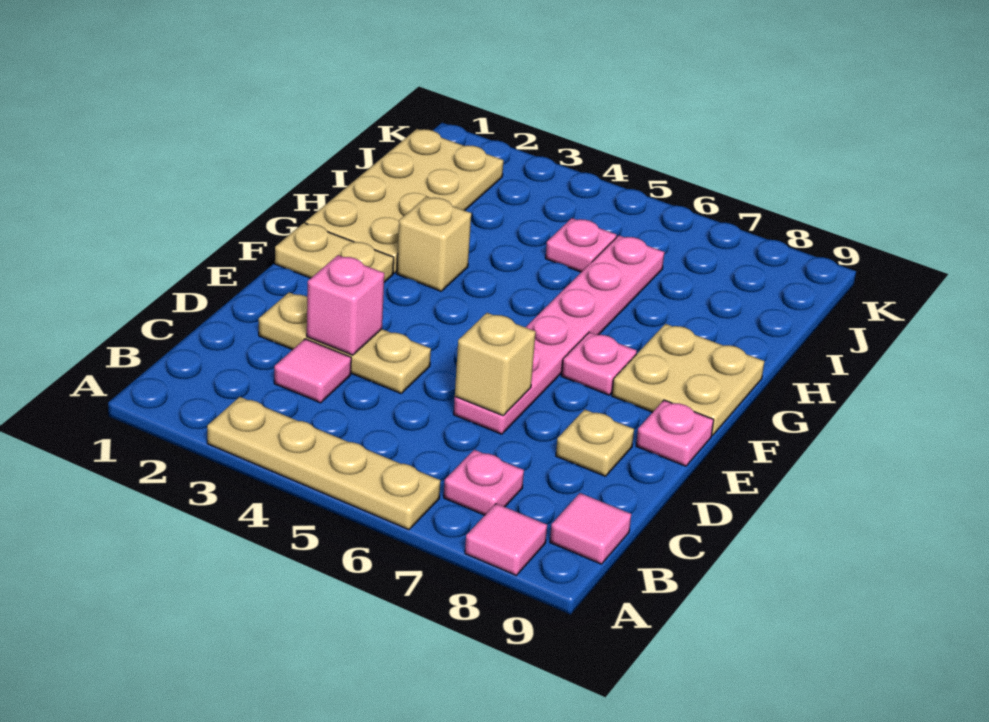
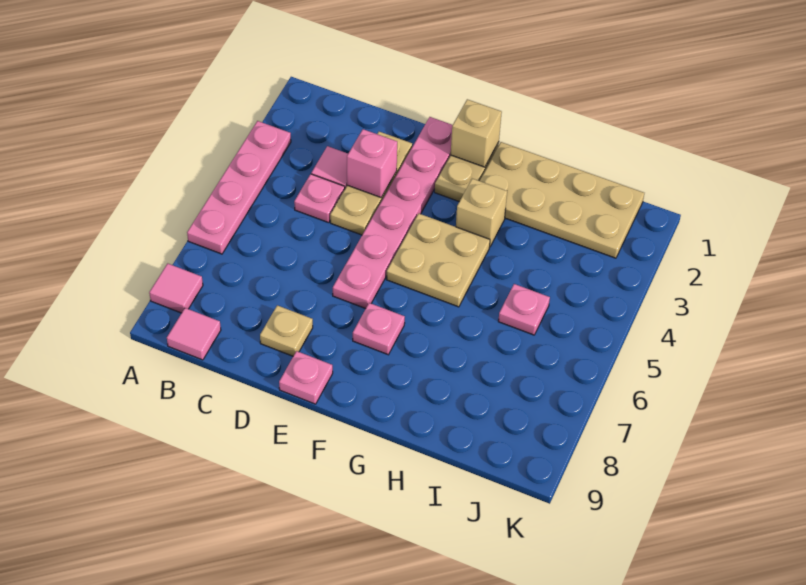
tan plate A3:A6 level 1 -> pink plate A3:A6 level 1
pink plate B7 level 1 -> pink plate C4 level 1
pink plate D6:I6 level 1 -> pink plate E1:E6 level 1
tan brick D6 level 2 -> tan brick F1 level 2
tan plate F8:G9 level 1 -> tan plate F4:G5 level 1

